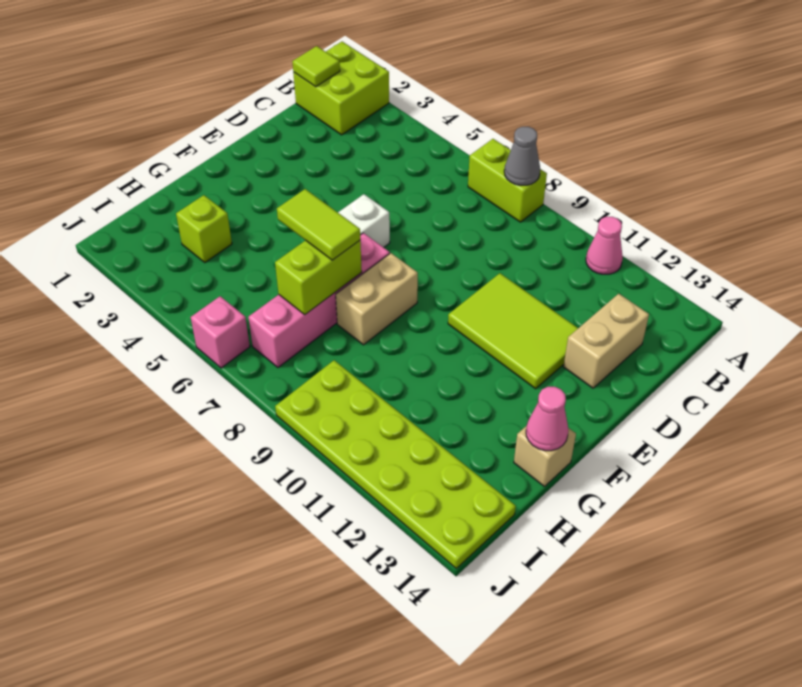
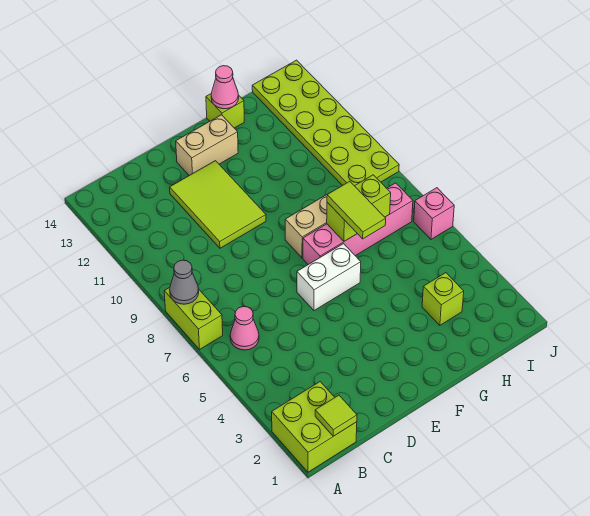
pink cone A11 level 1 -> pink cone B6 level 1
tan brick C13:D13 level 1 -> tan brick E13:F13 level 1
tan brick G14 level 1 -> lime brick G14 level 1

